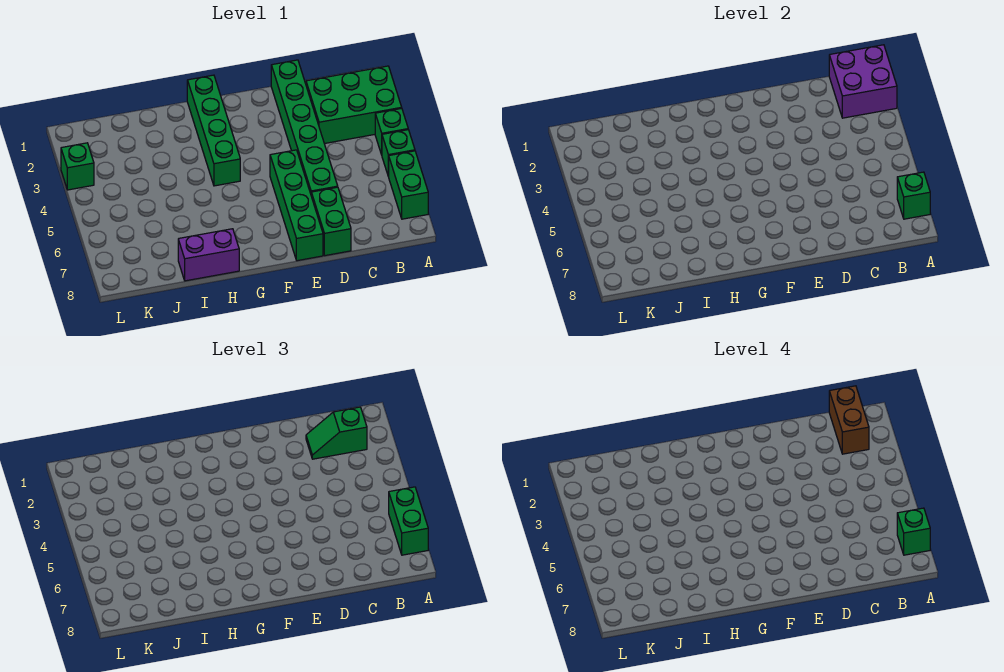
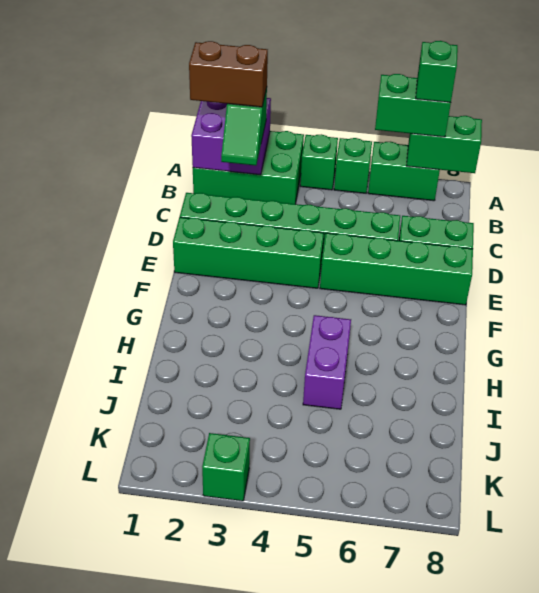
green brick A2:C3 level 1 -> green brick A1:B3 level 1
green brick A7 level 2 -> green brick A7:A8 level 2
green brick G1:G4 level 1 -> green brick E1:E4 level 1
purple brick H8:I8 level 1 -> purple brick H5:I5 level 1

